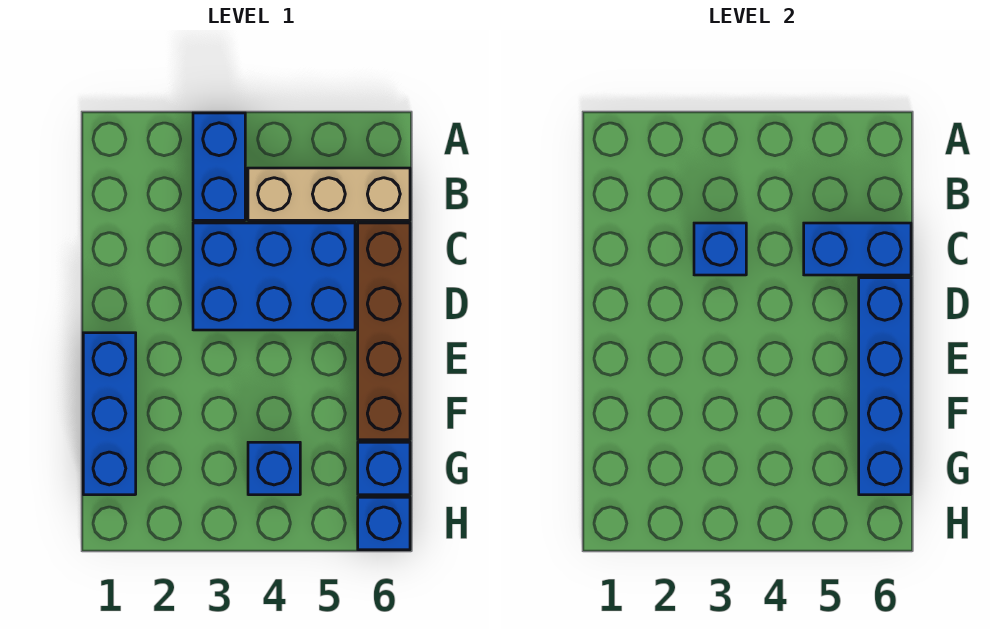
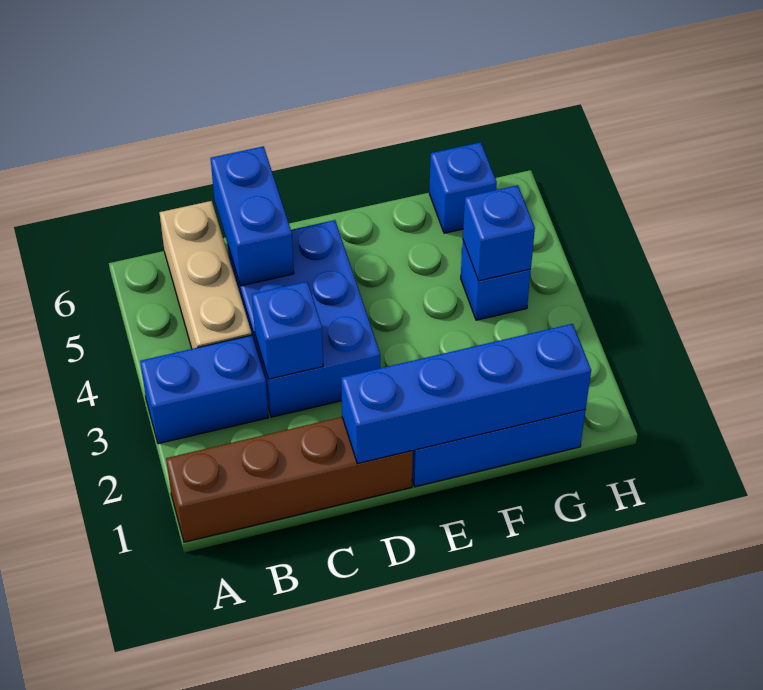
brown brick C6:F6 level 1 -> brown brick A1:D1 level 1
blue brick D6:G6 level 2 -> blue brick D1:G1 level 2
blue brick H6 level 1 -> blue brick G4 level 2

